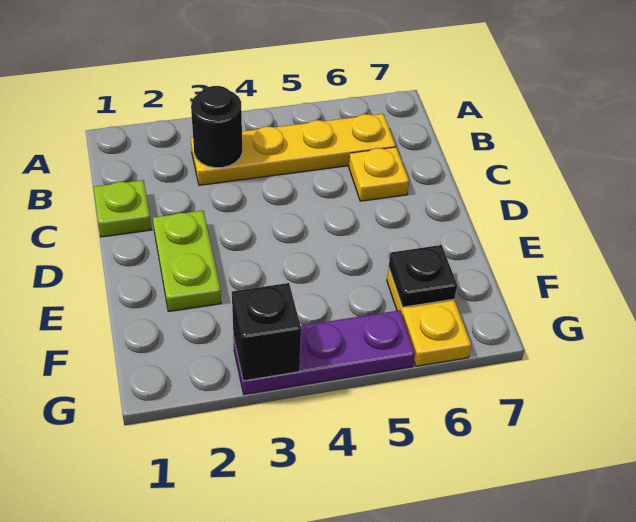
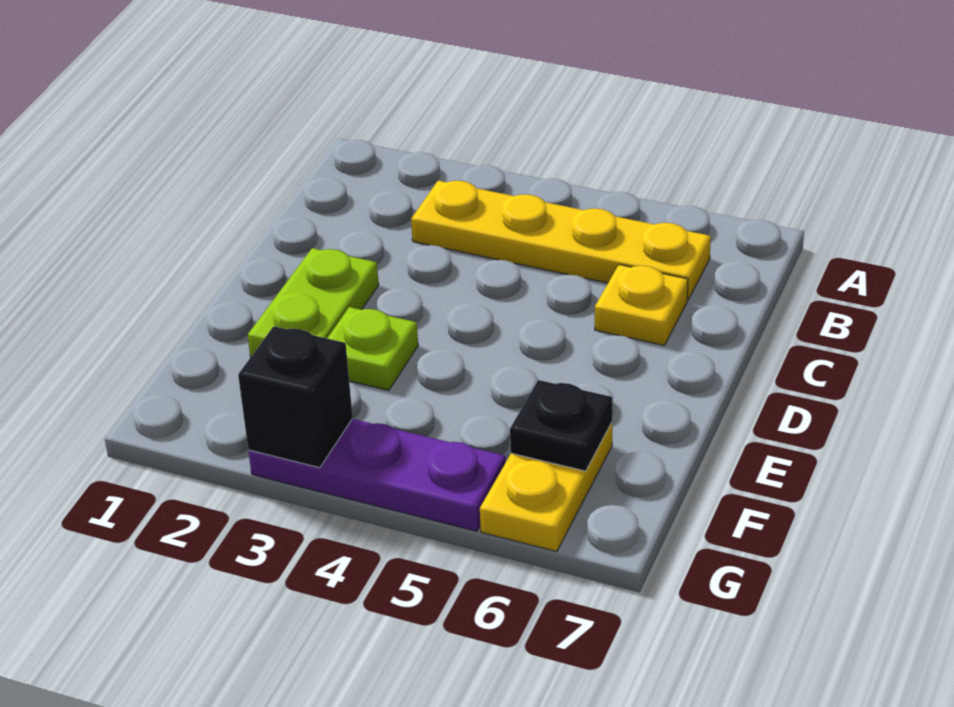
black round brick B3 level 2 -> none
lime plate C1 level 1 -> lime plate E3 level 1

